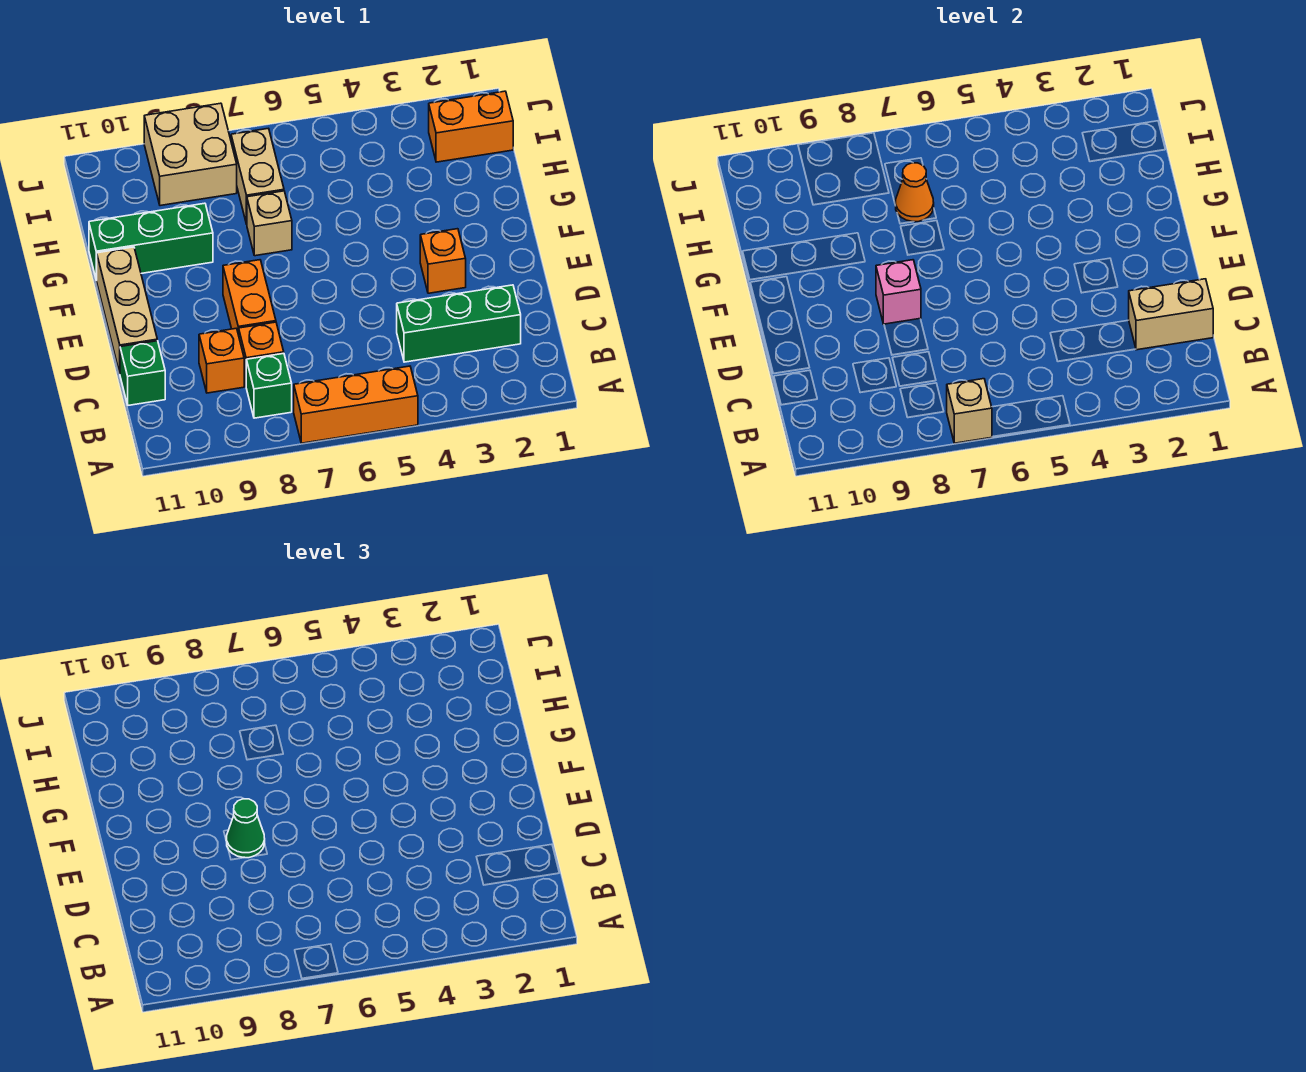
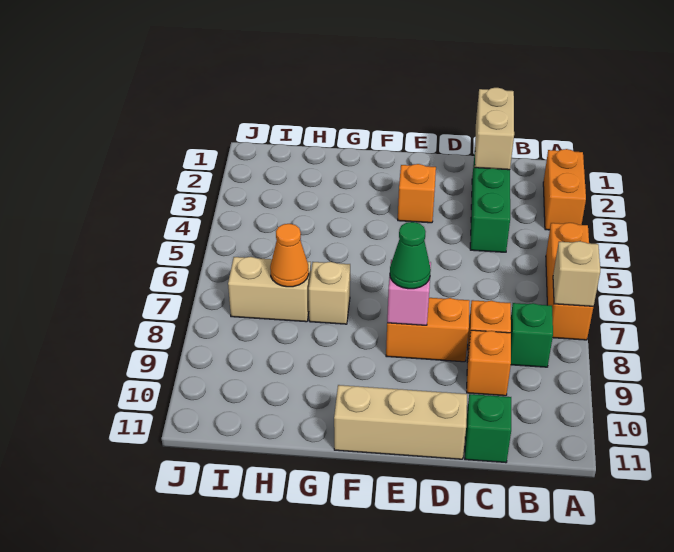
green brick G9:G11 level 1 -> none
orange brick I1:I2 level 1 -> orange brick A2:A3 level 1
tan brick I8:J9 level 1 -> none

